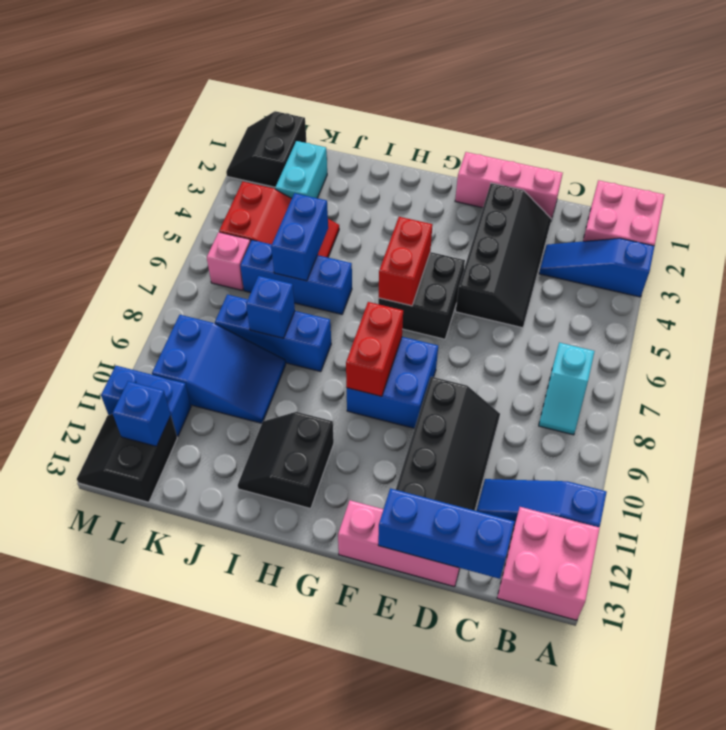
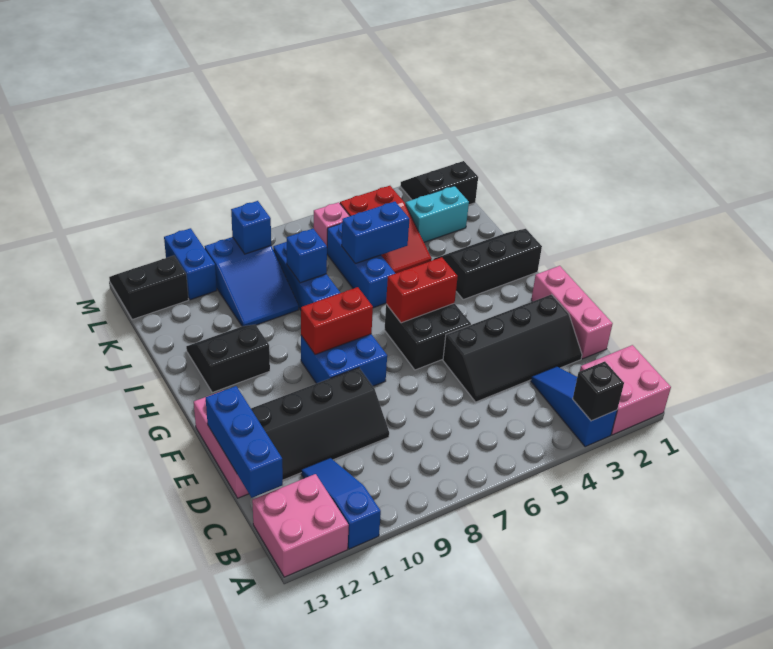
none -> black brick A3 level 2
cyan slope B7:B8 level 1 top 7 -> none
none -> black slope H1:I3 level 1 top H
blue brick L12 level 2 -> blue brick L9 level 2

